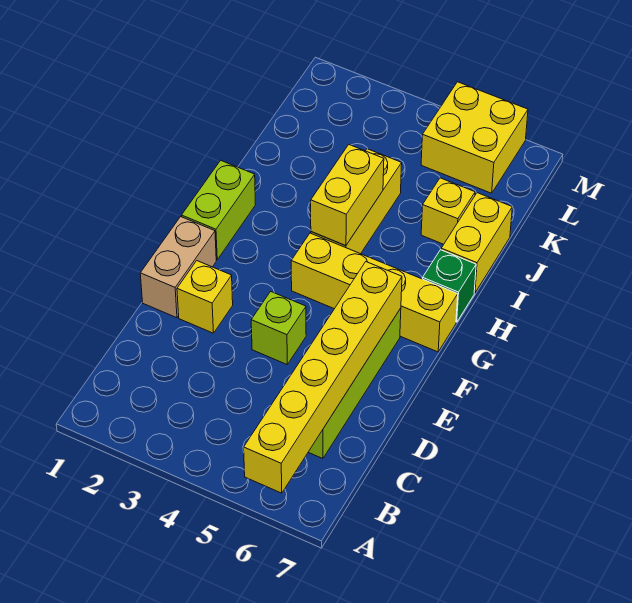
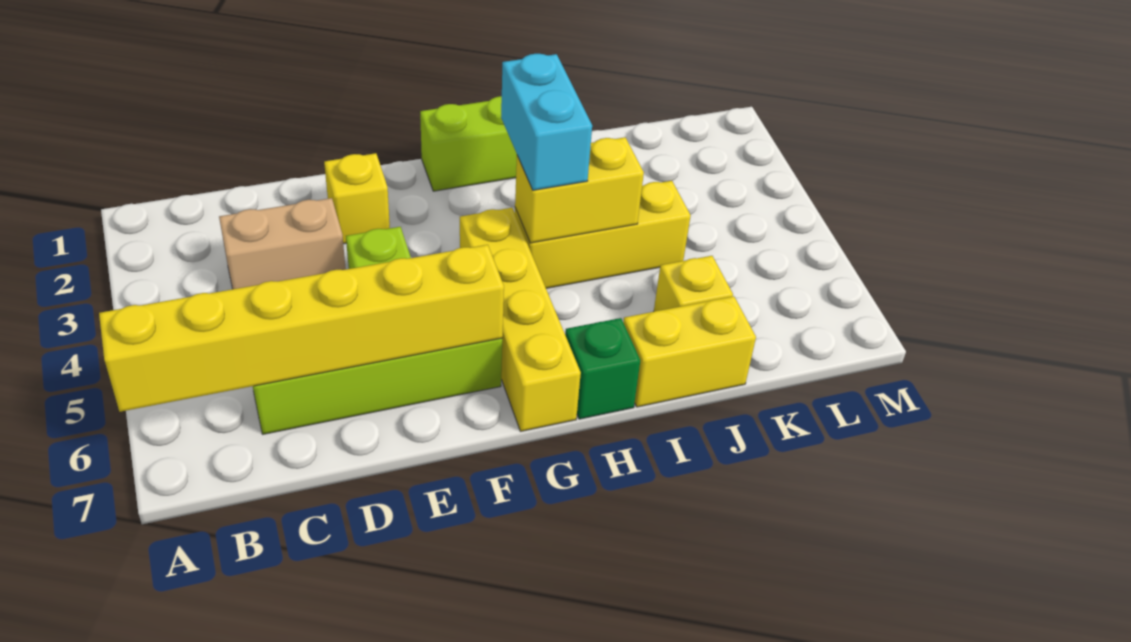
tan brick E1:F1 level 1 -> tan brick C3:D3 level 1
none -> cyan brick H3:H4 level 3
yellow brick L5:M6 level 1 -> none

